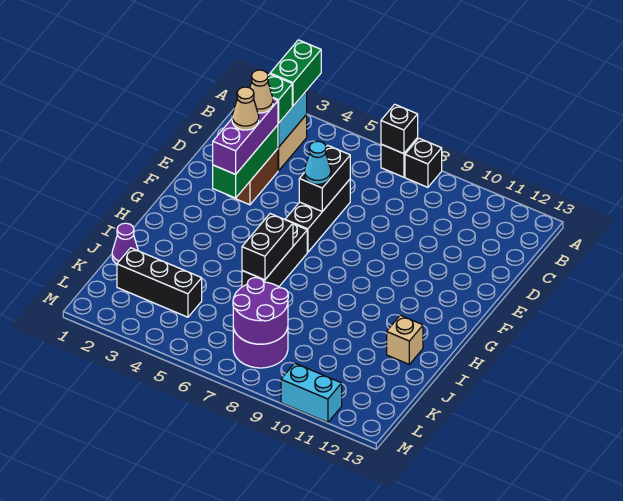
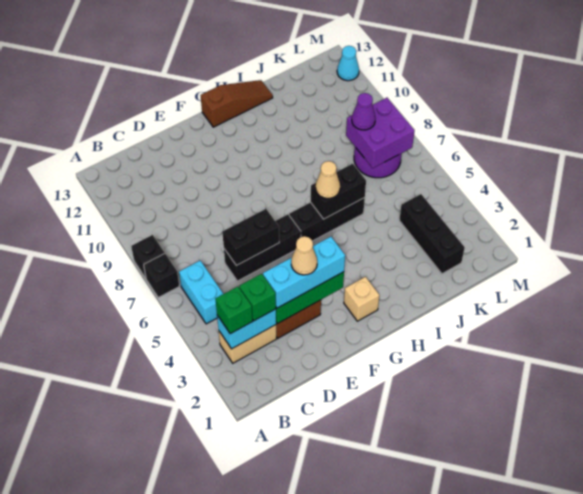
green brick A3:B3 level 3 -> green brick B3 level 3
black brick A7 level 2 -> none
purple brick D3:F3 level 3 -> cyan brick D3:F3 level 3
tan cone D3 level 4 -> tan cone H6 level 3
cyan cone E6 level 3 -> cyan cone M12 level 1
none -> brown slope G13:I13 level 1 top G
tan brick I12 level 1 -> tan brick G2 level 1
purple cone J1 level 1 -> purple cone K8 level 3
purple round brick K7:L8 level 2 -> purple brick K7:L8 level 2
cyan brick M10:M11 level 1 -> cyan brick B5:B6 level 1

